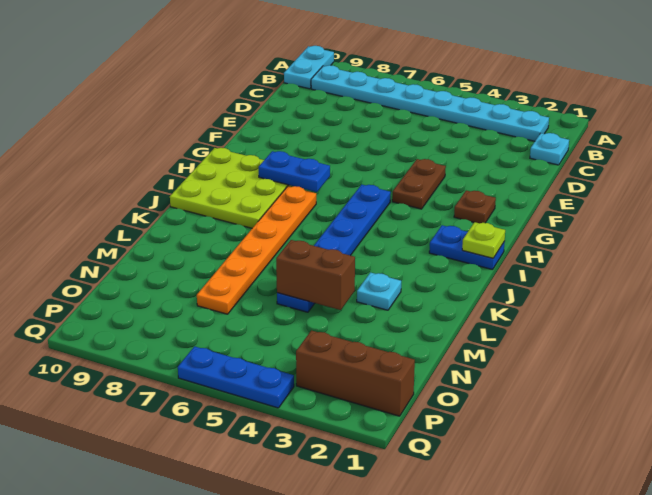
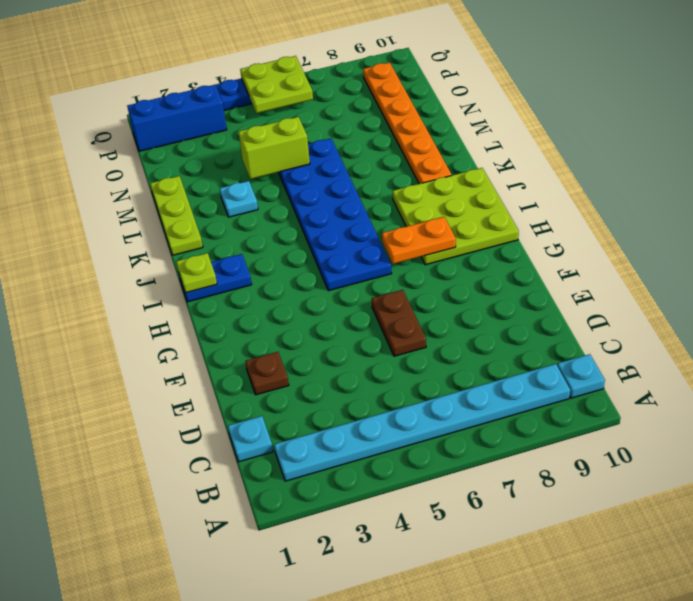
cyan plate A10:B10 level 1 -> cyan plate B10 level 1
brown plate F4:G4 level 1 -> brown plate E6:F6 level 1
brown plate G2 level 1 -> brown plate E2 level 1
blue plate H5:M5 level 1 -> blue plate H5:M6 level 1
blue plate H7:H8 level 2 -> orange plate H7:H8 level 2
orange plate I7:N7 level 1 -> orange plate K9:P9 level 1
none -> lime plate K1:M1 level 1
brown brick M4:M5 level 2 -> lime brick M4:M5 level 2
brown brick P1:P3 level 1 -> blue brick P1:P3 level 1
none -> lime plate P5:Q6 level 2

